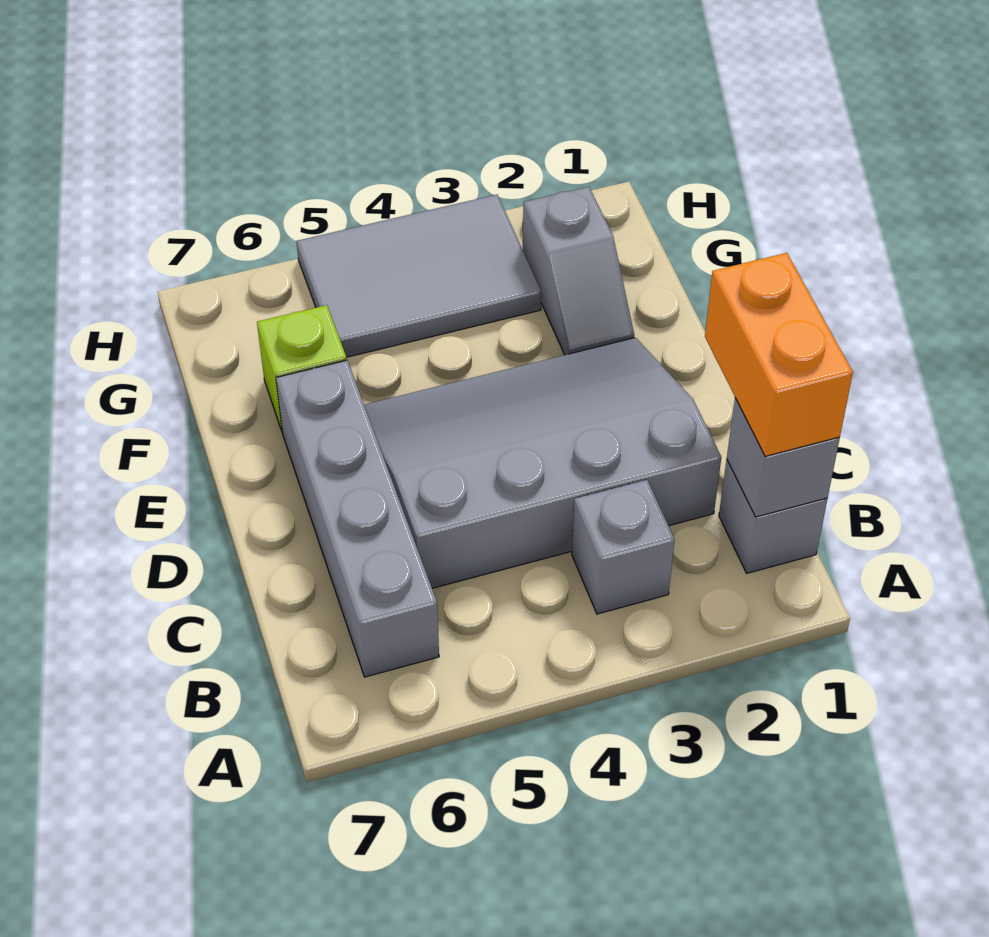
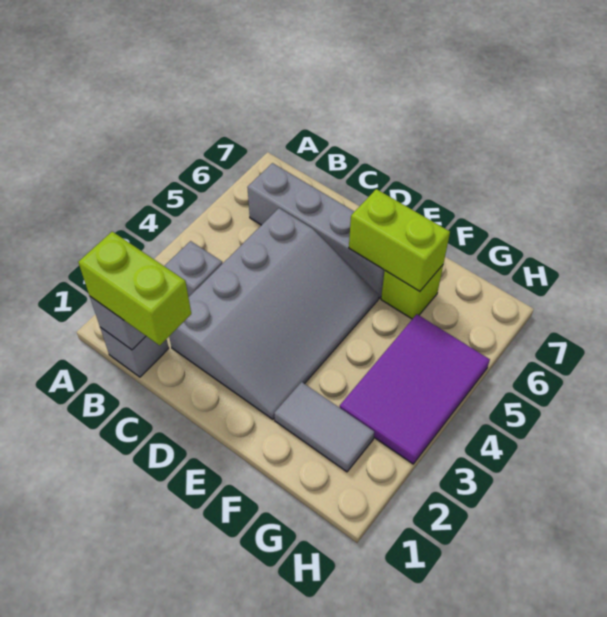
orange brick B1:C1 level 3 -> lime brick B1:C1 level 3
none -> lime brick E6:F6 level 2
grey slope F2:G2 level 1 top G -> grey tile F2:G2 level 1
grey tile G3:H5 level 1 -> purple tile G3:H5 level 1

